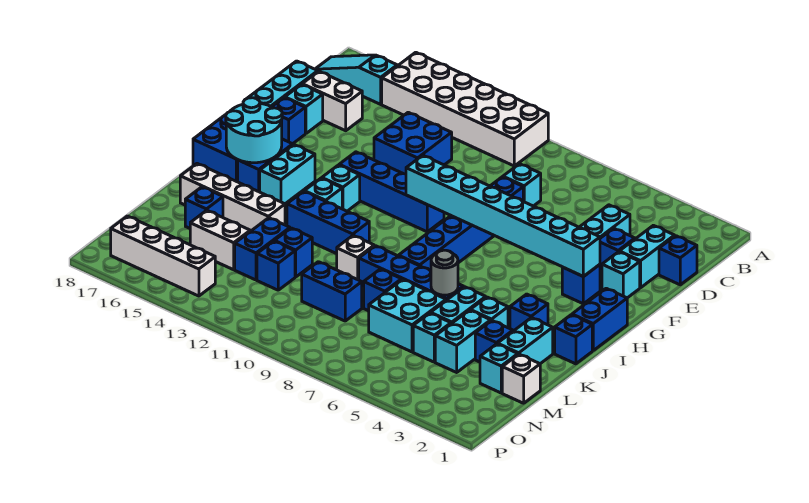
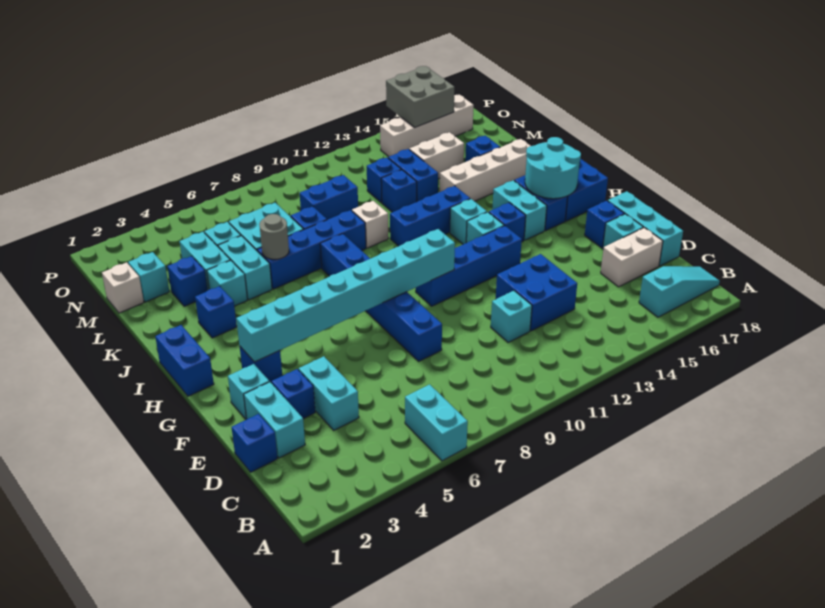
white brick A10:B15 level 1 -> none
cyan brick D8 level 1 -> cyan brick D11 level 1
blue brick J1 level 1 -> blue brick H14 level 1
cyan brick K2:L2 level 1 -> cyan brick A6:B6 level 1
none -> grey brick O15:P16 level 2

